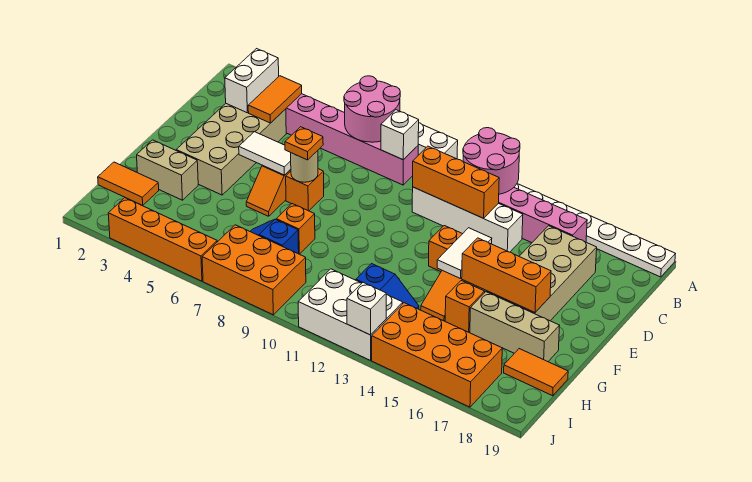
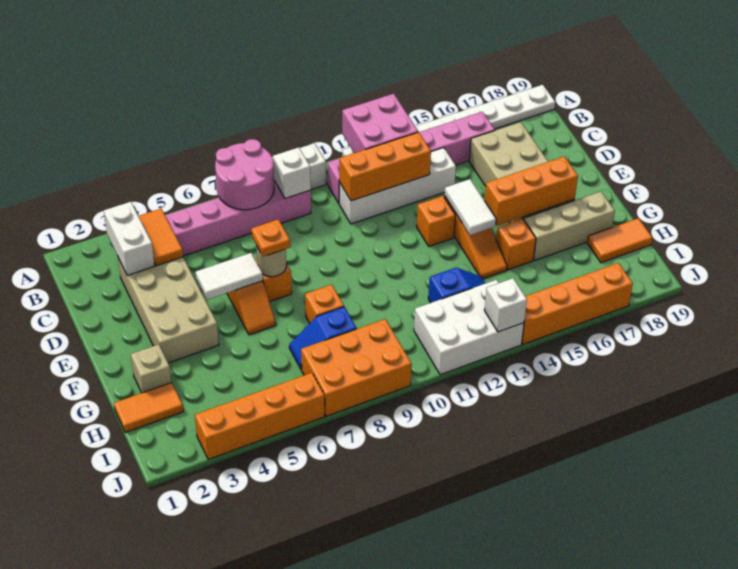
pink round brick A12:B13 level 2 -> pink brick A12:B13 level 2
tan brick G2:G3 level 1 -> tan brick G2 level 1
orange brick I14:J17 level 1 -> orange brick J14:J17 level 1

